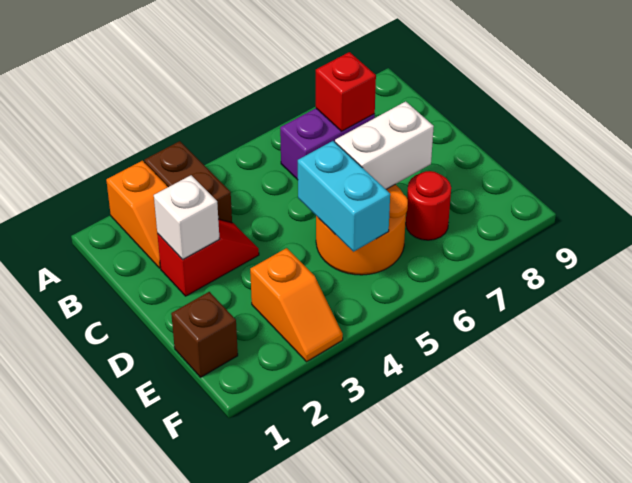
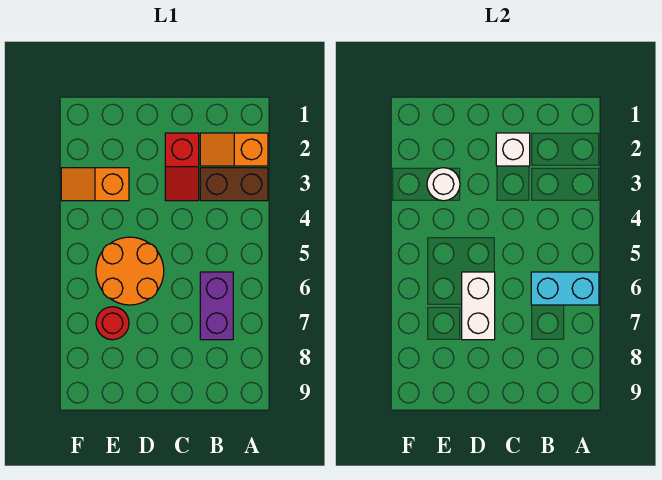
red brick B7 level 2 -> none
cyan brick D5:E5 level 2 -> cyan brick A6:B6 level 2
brown brick E1 level 1 -> none
none -> white round brick E3 level 2

